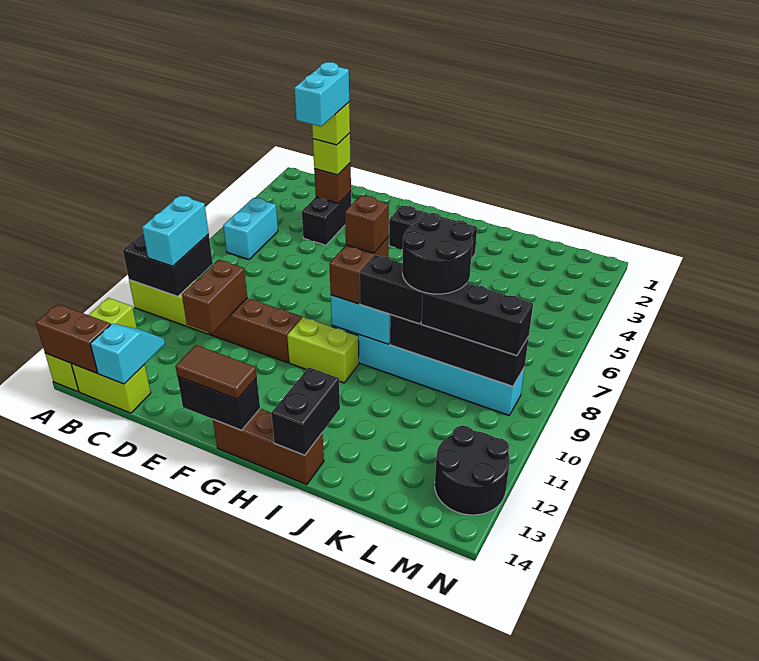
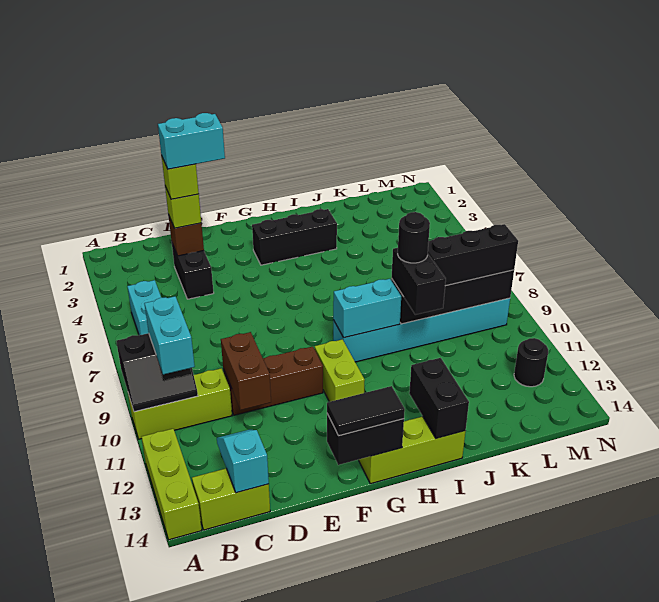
black brick A9:B10 level 2 -> black slope A9:B10 level 2 top 9
brown brick A14:B14 level 2 -> none
cyan brick D3:D4 level 5 -> cyan brick D3:E3 level 5
brown tile F14:G14 level 3 -> black tile F14:G14 level 3
lime brick G10:H10 level 1 -> lime brick G10:G11 level 1
brown brick G14:I14 level 1 -> lime brick G14:I14 level 1
brown brick H8:H9 level 3 -> none
brown brick H8 level 4 -> none
black brick I9:J9 level 3 -> black brick J9:J10 level 3
black round brick J8:K9 level 4 -> black round brick J9 level 4
black round brick M12:N13 level 1 -> black round brick M12 level 1

